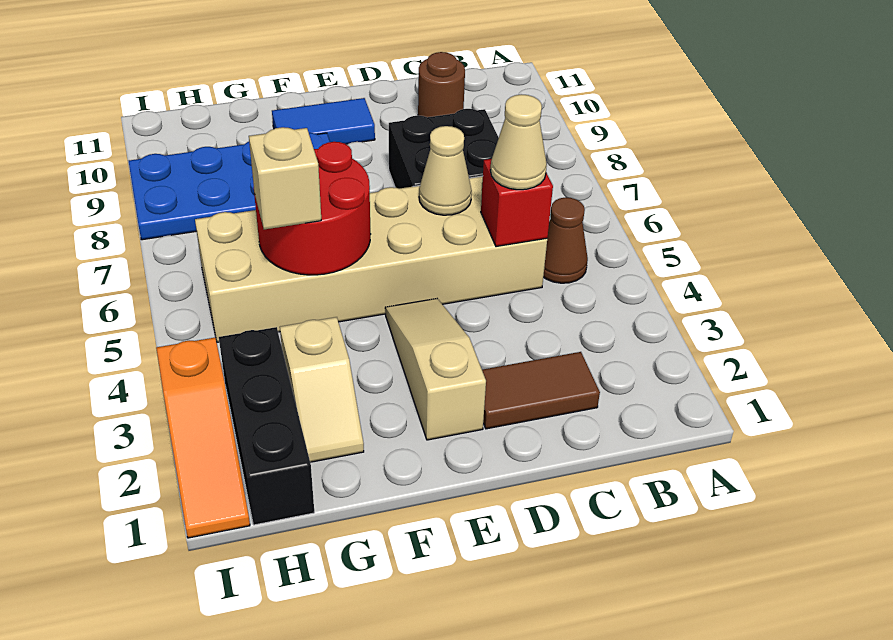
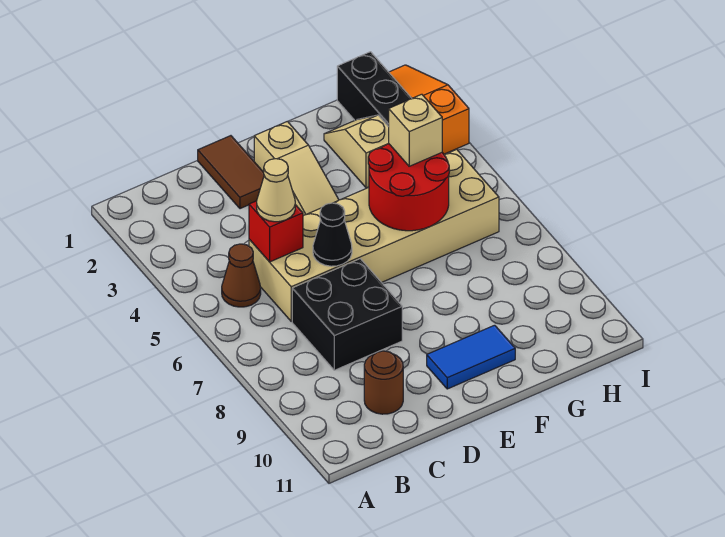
brown tile C2:D2 level 1 -> brown tile D1:D2 level 1
tan cone D6 level 2 -> black cone D6 level 2
blue plate F8:I9 level 1 -> none

